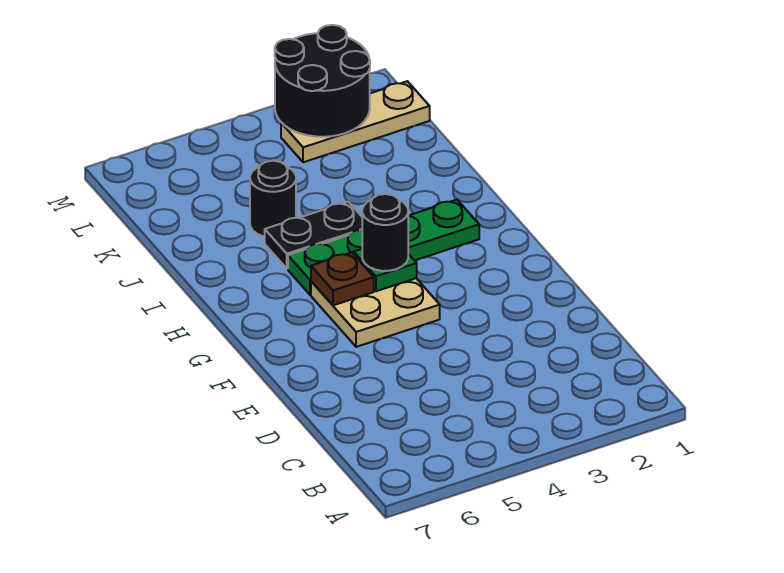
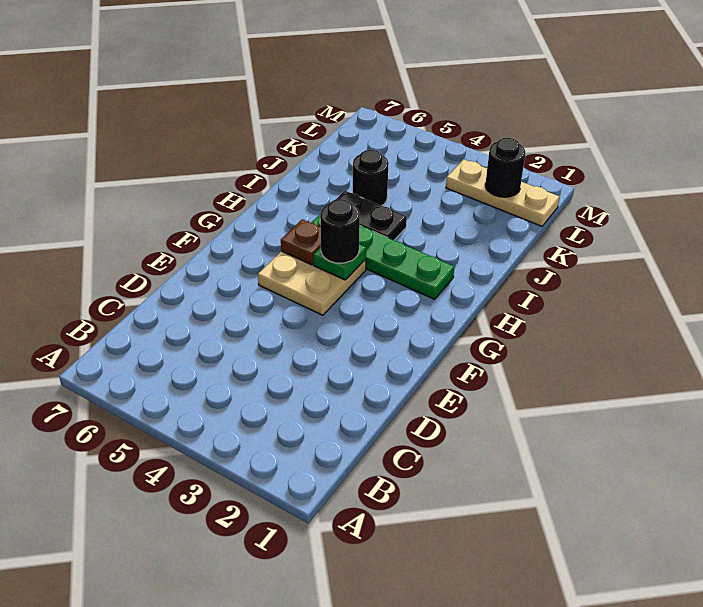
black round brick L2:M3 level 2 -> black round brick L2 level 2

